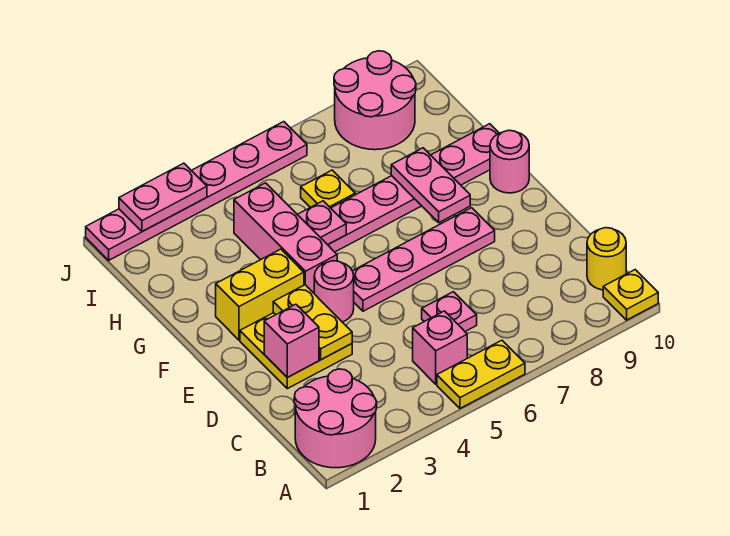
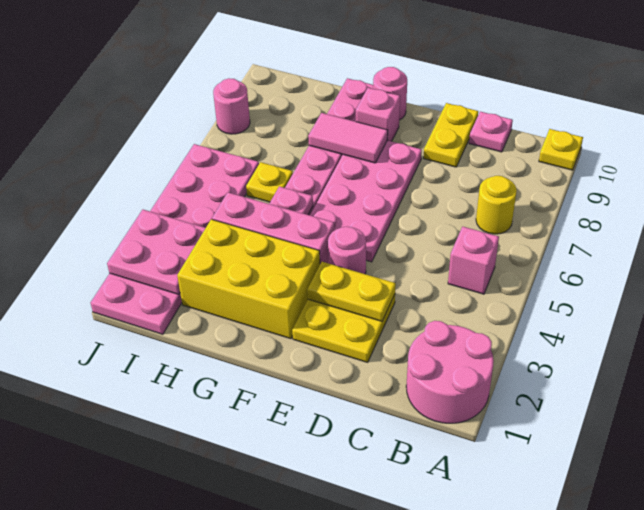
yellow plate A5:A6 level 1 -> yellow plate D9:D10 level 1
yellow round brick B10 level 1 -> yellow round brick B7 level 1
pink plate C6 level 1 -> pink plate C10 level 1
pink brick D2 level 2 -> pink brick F9 level 1
pink plate E5:E8 level 1 -> pink plate E5:F8 level 1
yellow brick F2:F3 level 1 -> yellow brick F2:H3 level 1
pink plate F8:G8 level 2 -> pink tile F8:G8 level 2
pink round brick I8:J9 level 1 -> pink round brick J8 level 1
pink plate J1:J6 level 1 -> pink plate I1:J6 level 1
pink plate J2:J3 level 2 -> pink plate I2:J3 level 2

